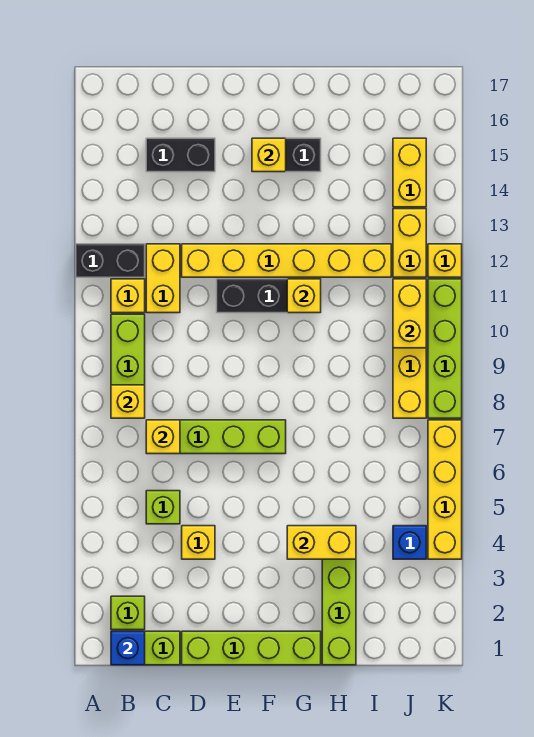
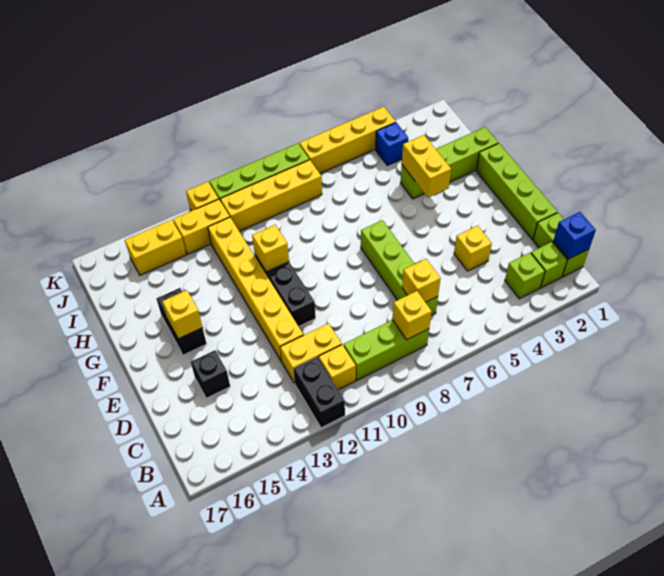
lime brick C5 level 1 -> lime brick B3 level 1
black brick C15:D15 level 1 -> black brick D15 level 1
yellow brick J10:J11 level 2 -> none

